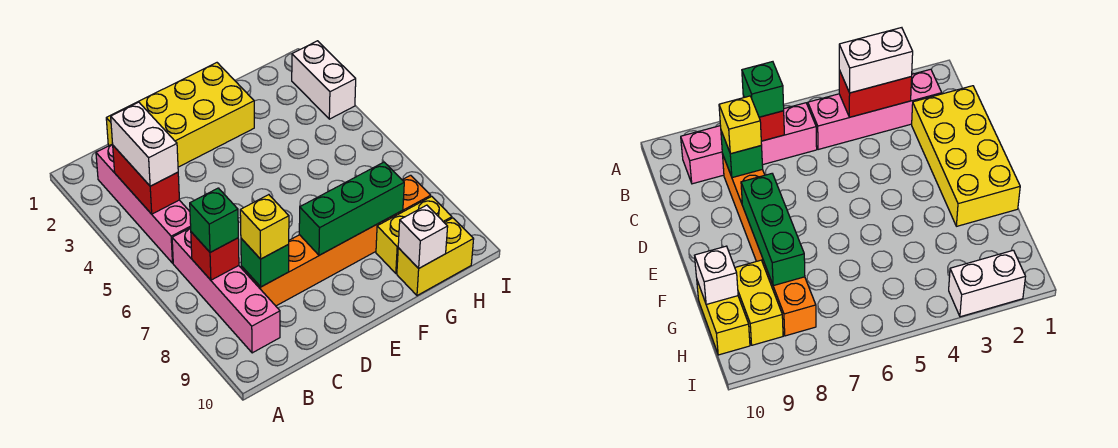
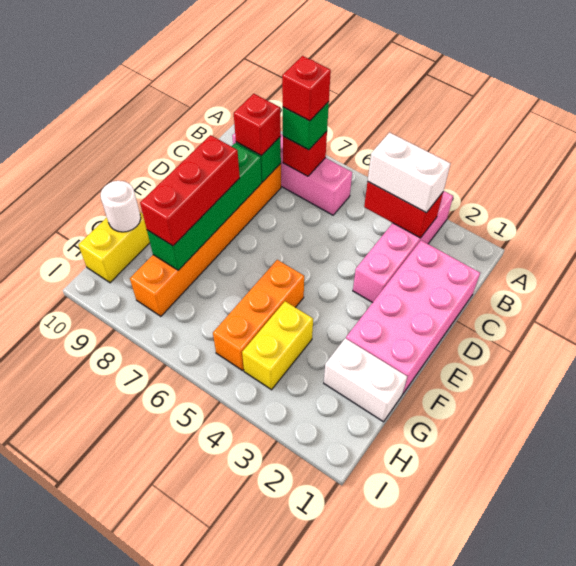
pink brick B2:B5 level 1 -> pink brick A3:D3 level 1
none -> red brick B7 level 4
yellow brick C1:F2 level 1 -> pink brick C1:F2 level 1
yellow brick C8 level 3 -> red brick C8 level 3
green brick E8:G8 level 2 -> green brick D8:G8 level 2
none -> red brick E8:G8 level 3
none -> orange brick F5:H5 level 1
yellow brick G9:H9 level 1 -> yellow brick G4:H4 level 1
white brick G10 level 2 -> white round brick G10 level 2
white brick I2:I3 level 1 -> white brick G1:G2 level 1

